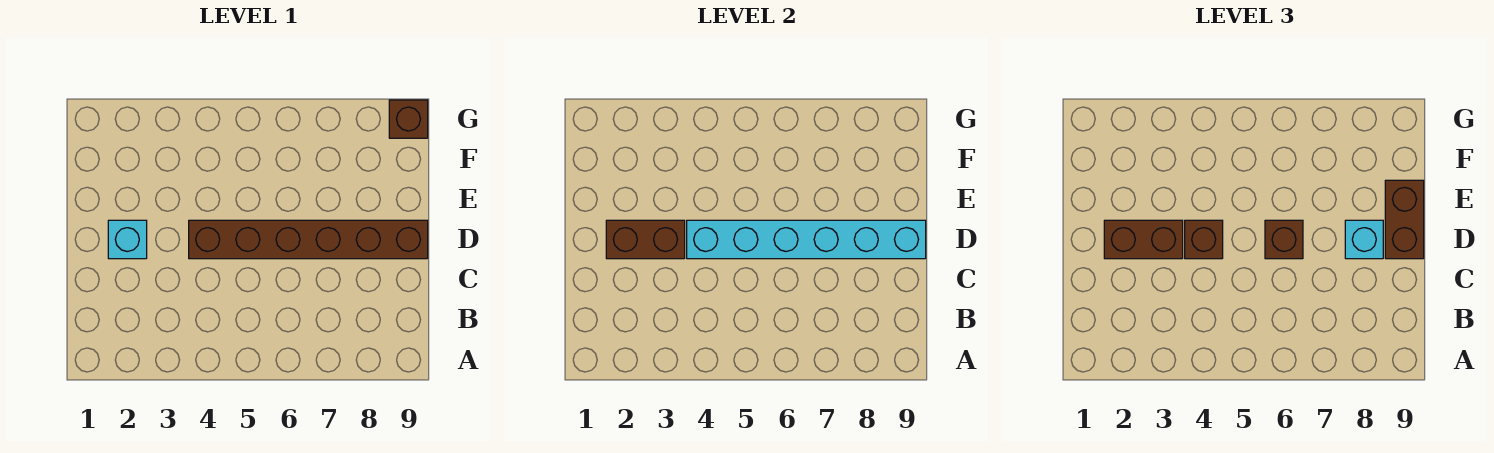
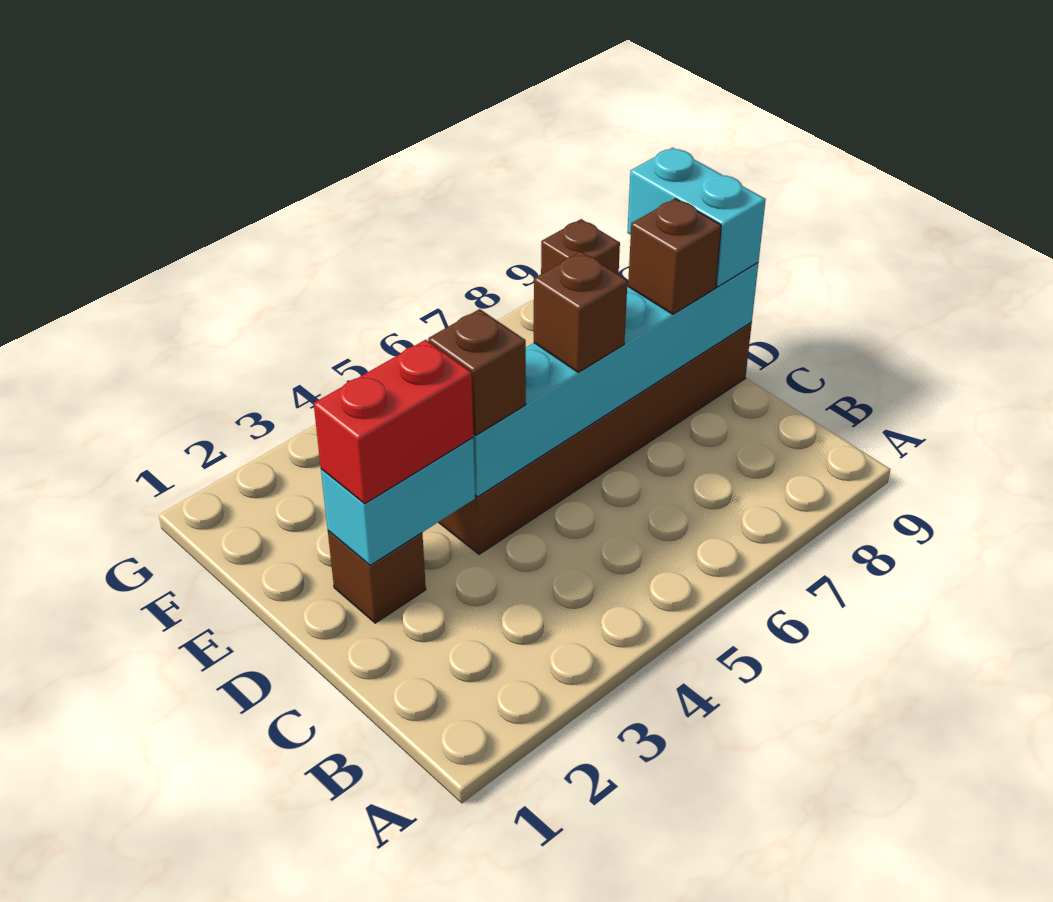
cyan brick D2 level 1 -> brown brick D2 level 1
brown brick D2:D3 level 2 -> cyan brick D2:D3 level 2
brown brick D2:D3 level 3 -> red brick D2:D3 level 3
cyan brick D8 level 3 -> brown brick D8 level 3
brown brick D9:E9 level 3 -> cyan brick D9:E9 level 3

